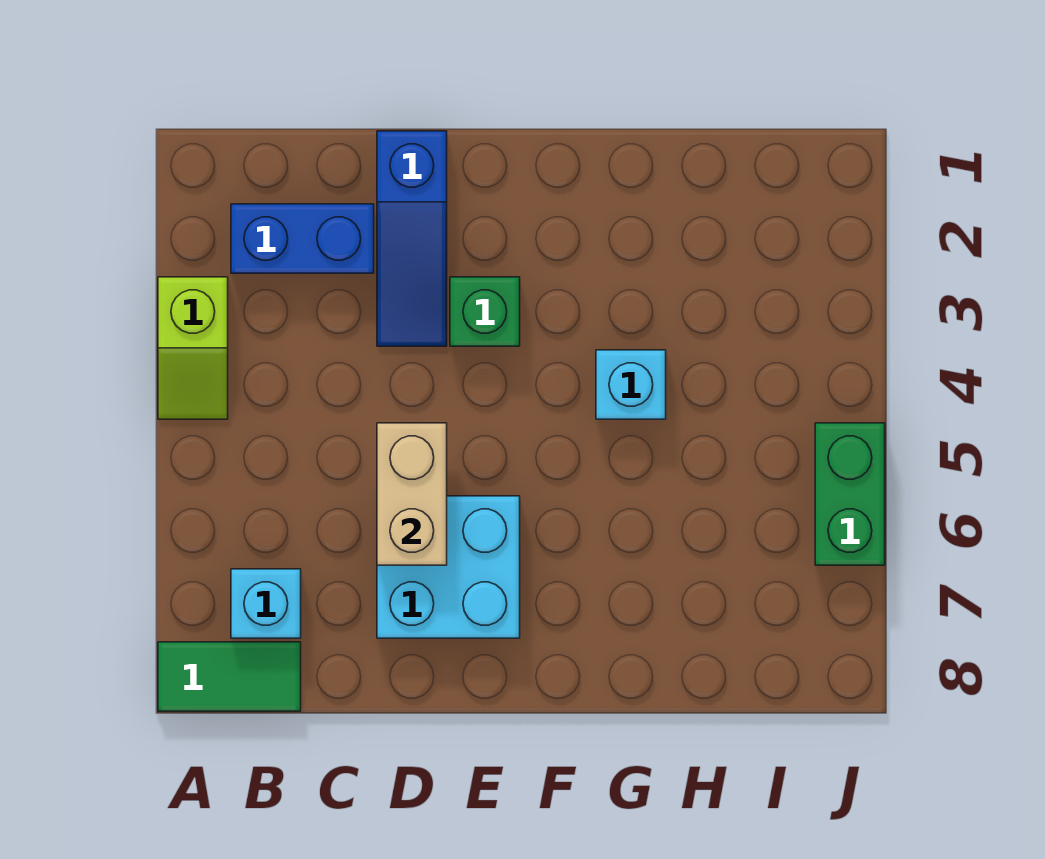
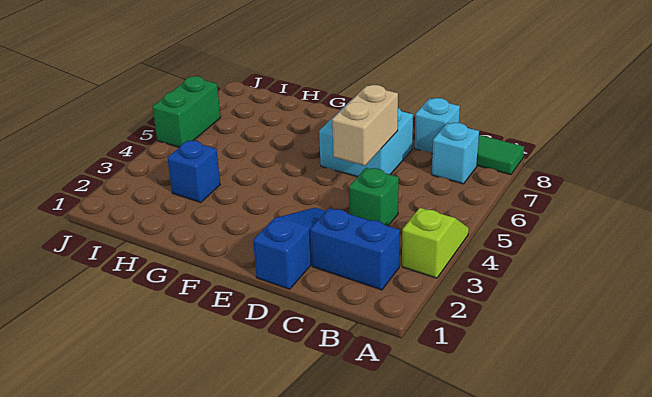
green brick E3 level 1 -> green brick C4 level 1
cyan brick G4 level 1 -> cyan brick C8 level 1
none -> blue brick H3 level 1

